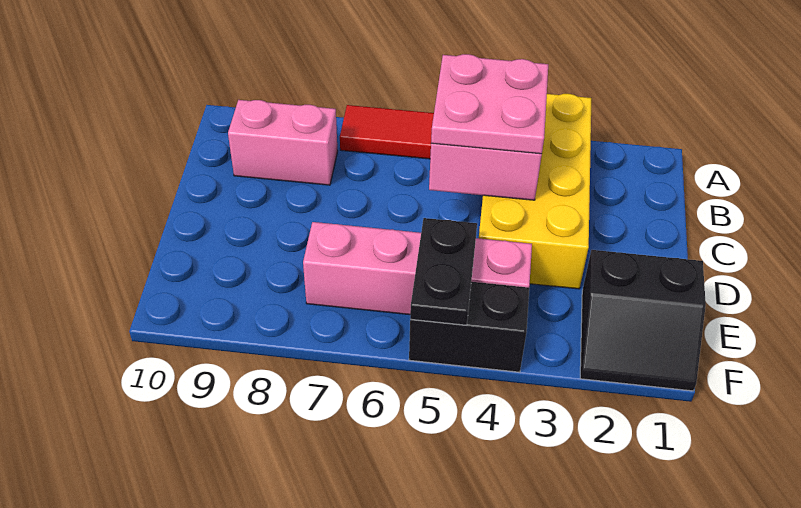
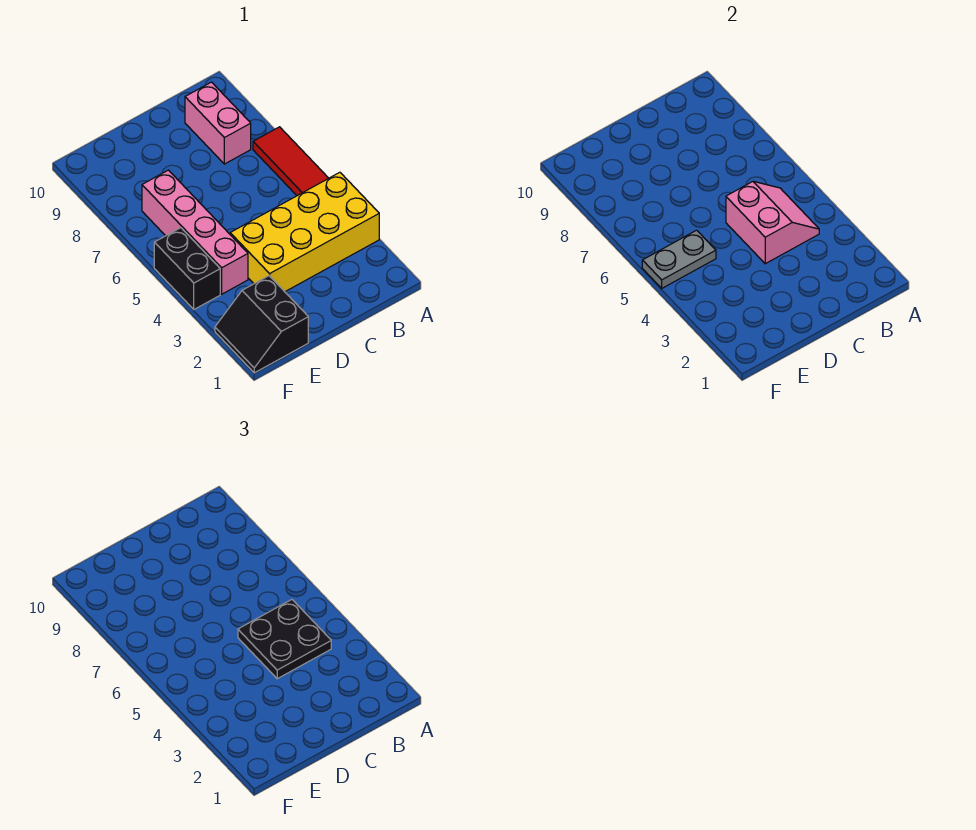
pink plate B4:C5 level 3 -> black plate B4:C5 level 3
black plate E5:F5 level 2 -> grey plate E5:F5 level 2

